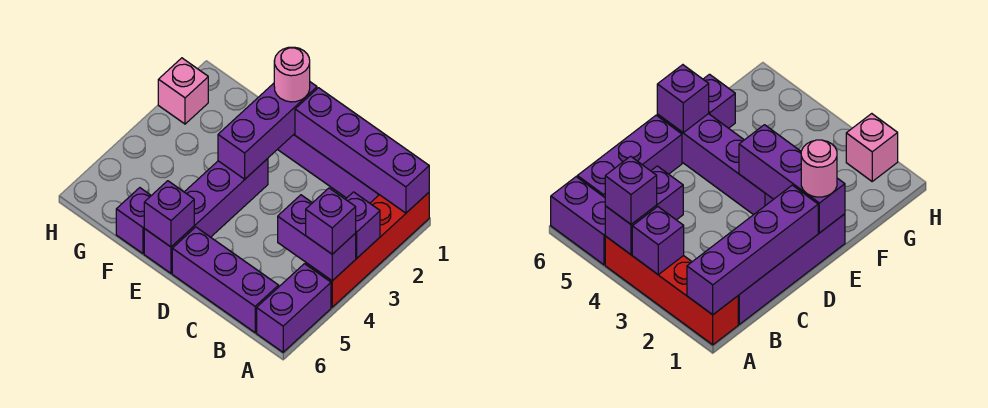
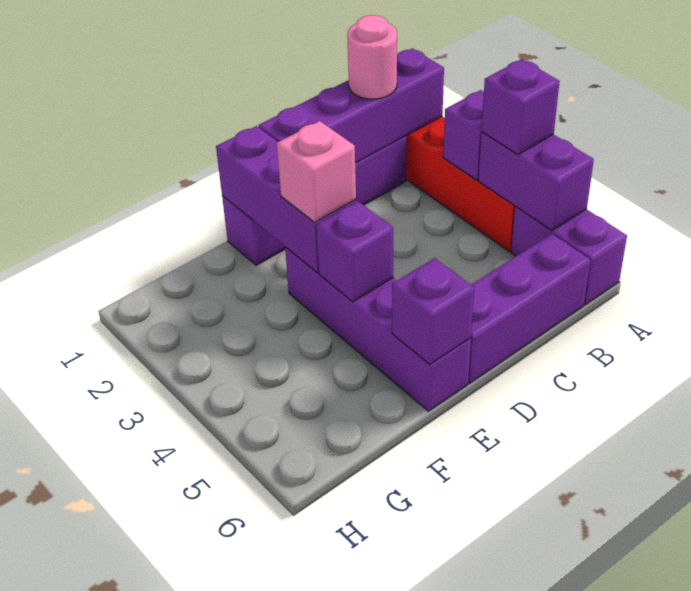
purple brick A4:B4 level 2 -> purple brick A4:A5 level 2
pink round brick E1 level 3 -> pink round brick B1 level 3
purple brick F6 level 1 -> purple brick E4 level 2
pink brick H2 level 1 -> pink brick E3 level 3

